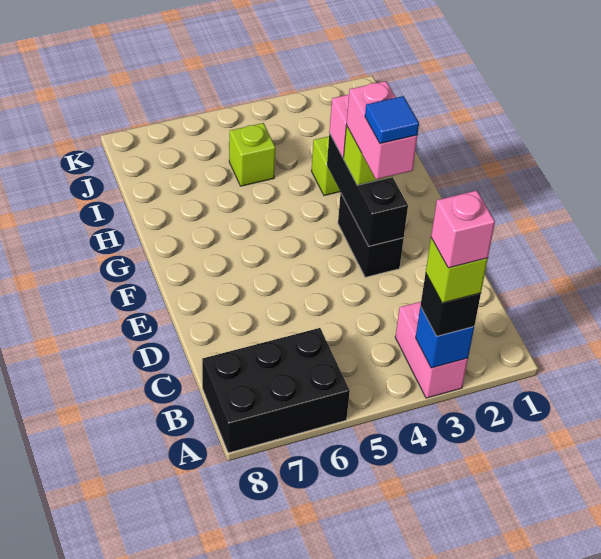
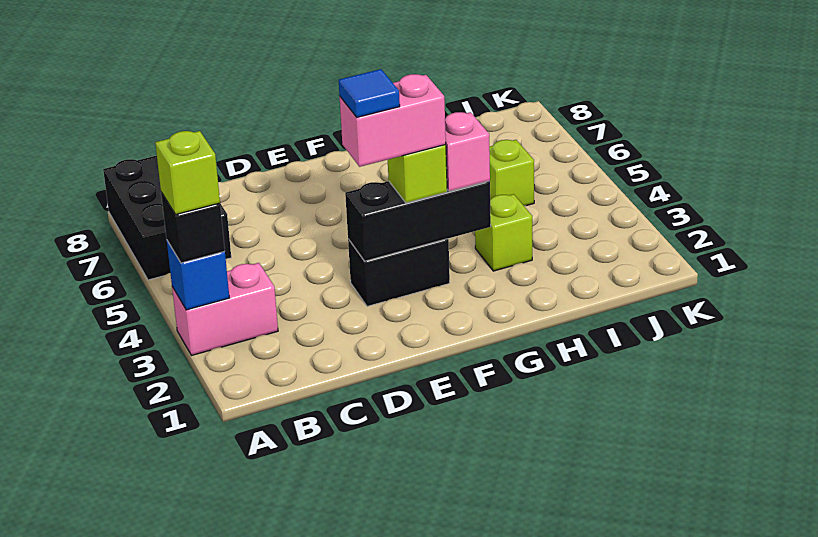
pink brick A3 level 5 -> none

